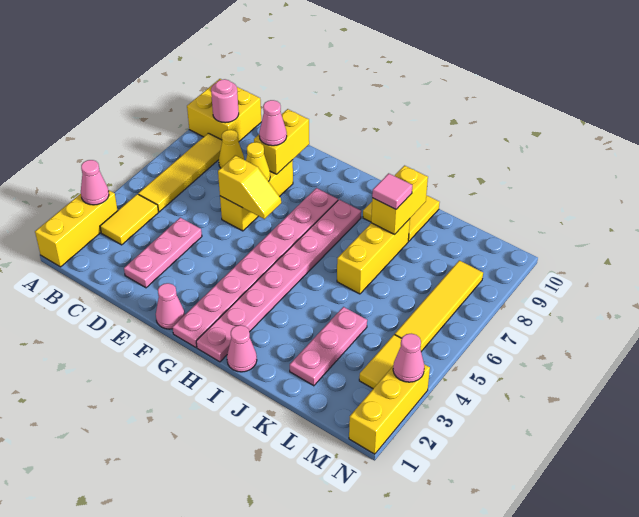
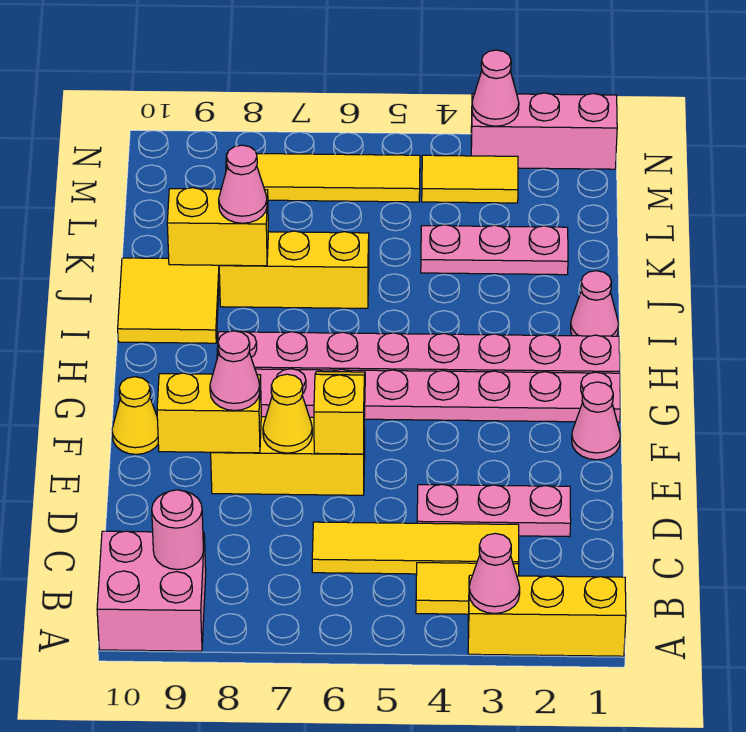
yellow brick A9:B10 level 1 -> pink brick A9:B10 level 1
yellow tile B5:B8 level 1 -> yellow tile C3:C6 level 1
yellow cone C8 level 1 -> yellow cone F10 level 1
pink tile J8 level 3 -> pink cone J8 level 3
yellow brick N1:N3 level 1 -> pink brick N1:N3 level 1

